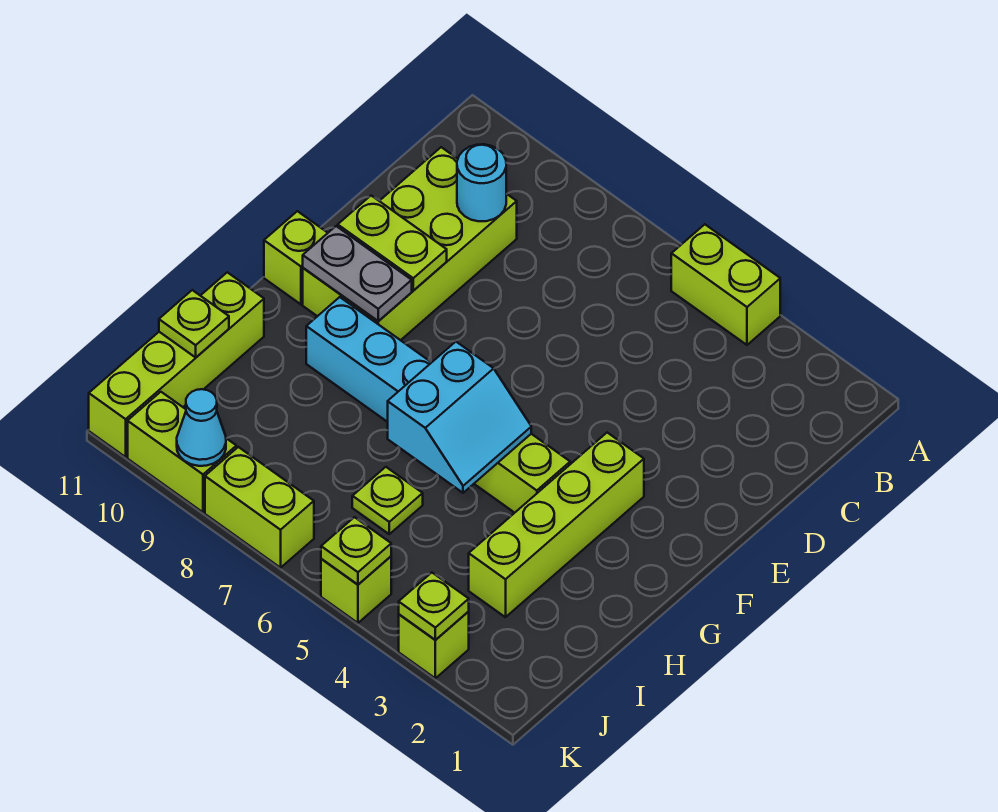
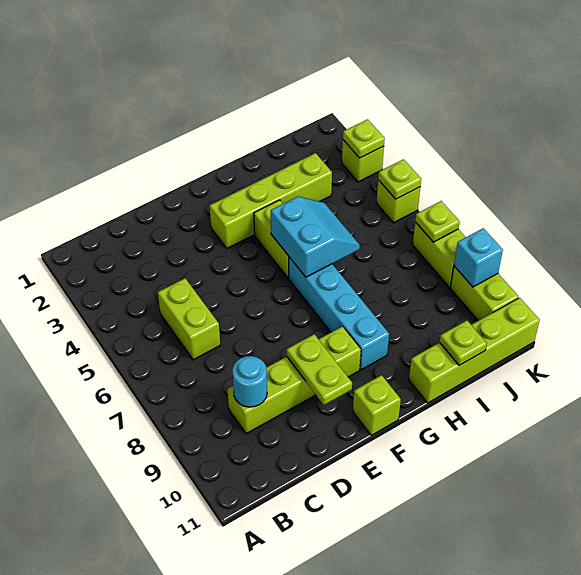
lime brick A4:A5 level 1 -> lime brick C5:C6 level 1
lime brick C9:F10 level 1 -> lime brick C9:F9 level 1
grey plate F9:F10 level 2 -> none
cyan slope G5:H6 level 2 top 6 -> cyan slope G5:H6 level 2 top G
lime plate I6 level 1 -> lime plate K7 level 2
cyan cone K9 level 2 -> cyan brick K9 level 2

